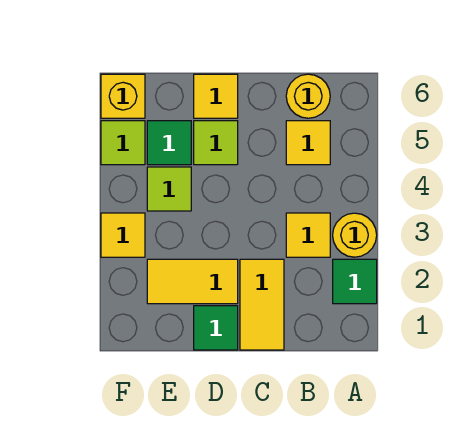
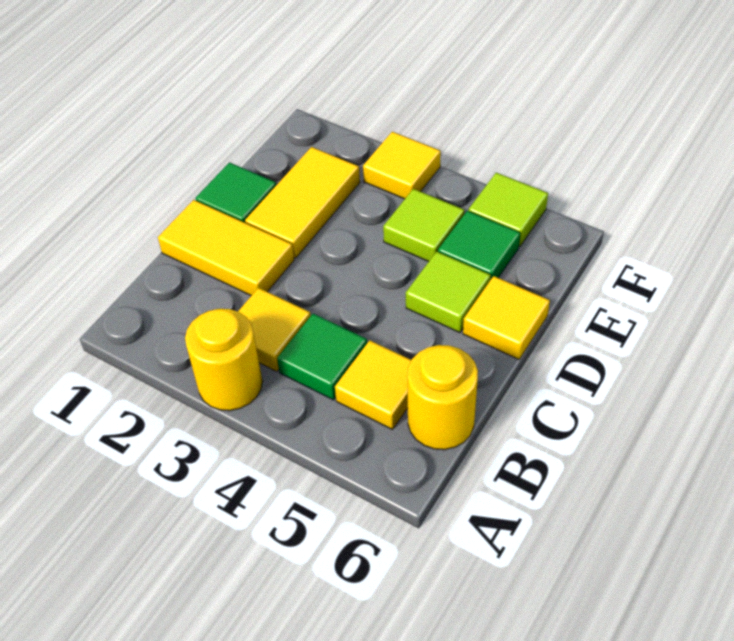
green tile A2 level 1 -> green tile B4 level 1
yellow brick F6 level 1 -> none

